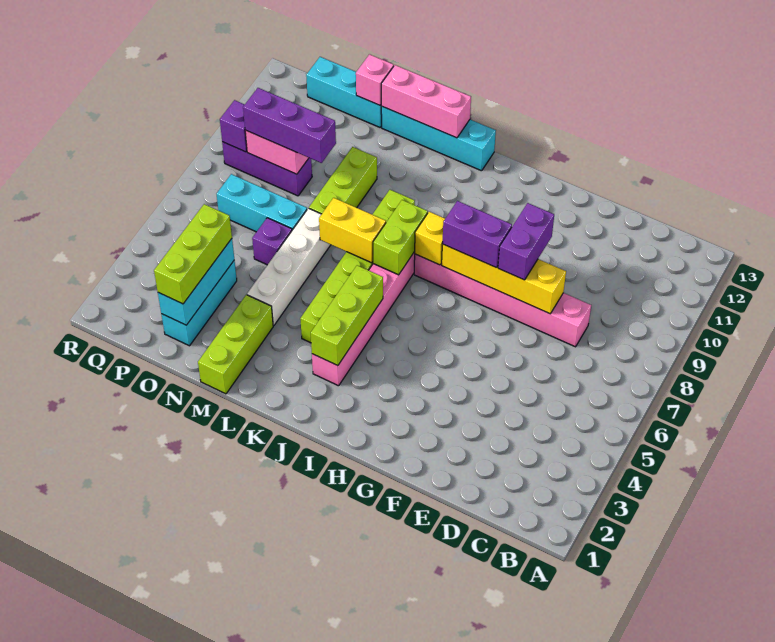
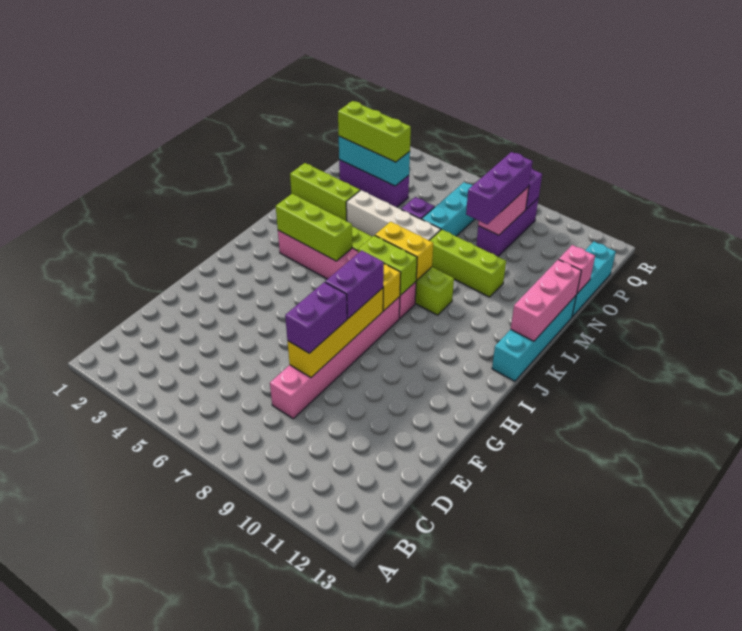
purple brick F8:F9 level 3 -> purple brick E8:F8 level 3
yellow brick K7:L7 level 2 -> yellow brick K7:K8 level 2
cyan brick O2:O4 level 1 -> purple brick O2:O4 level 1

